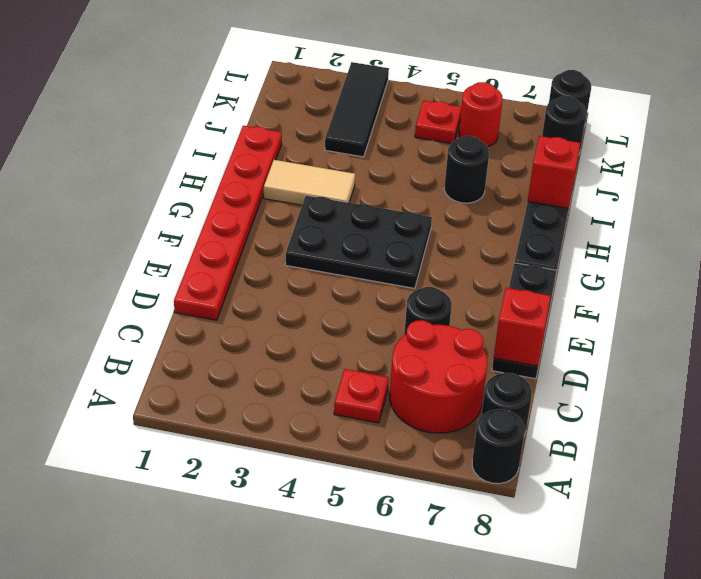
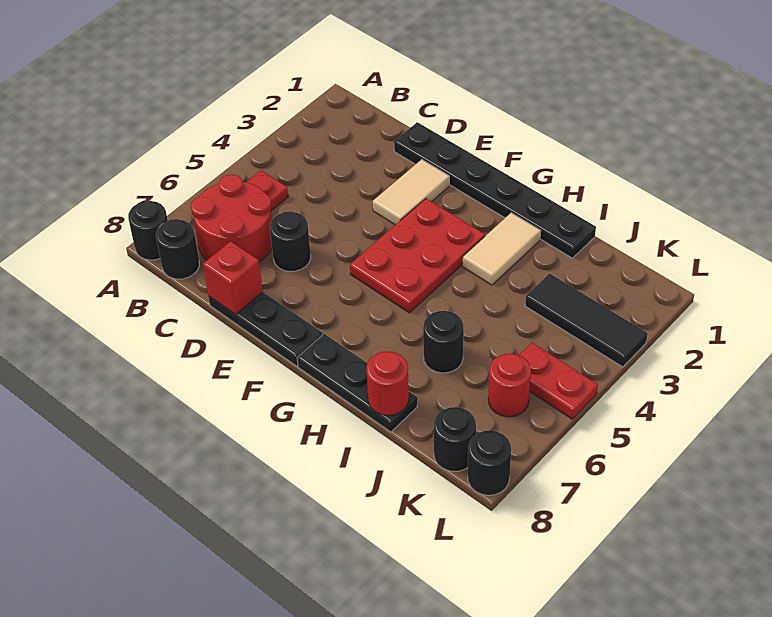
red plate D1:I1 level 1 -> black plate D1:I1 level 1
none -> tan tile E2:E3 level 1
black plate F3:G5 level 1 -> red plate F3:G5 level 1
red brick I8 level 2 -> red round brick I8 level 2
red plate K5 level 1 -> red plate K5:L5 level 1

